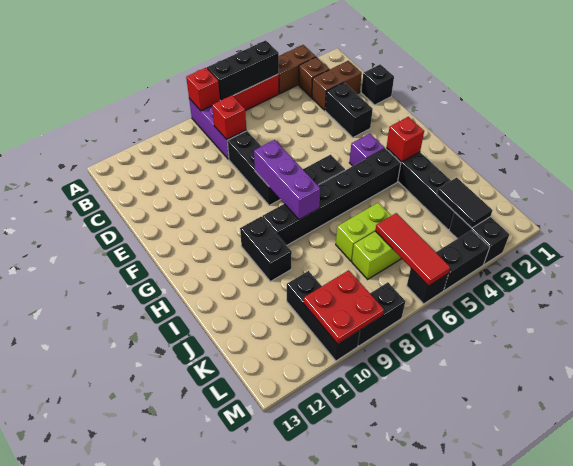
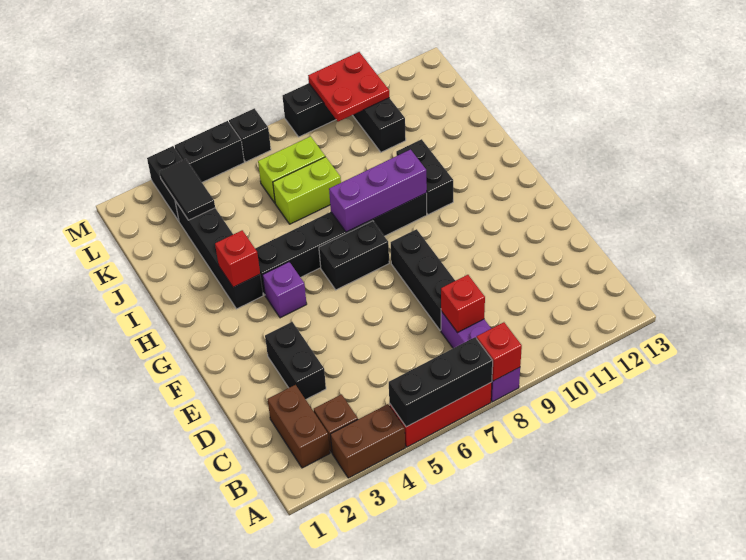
brown brick C2:C3 level 1 -> brown brick B2:C2 level 1
black brick D1 level 1 -> none
purple brick F8:H8 level 2 -> purple brick H7:H9 level 2
red tile K6:M6 level 2 -> none

